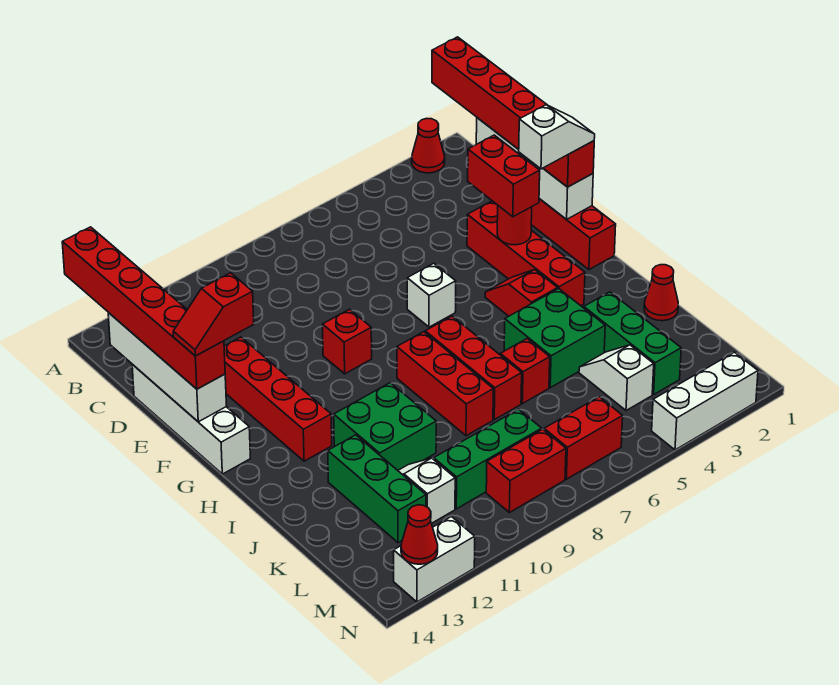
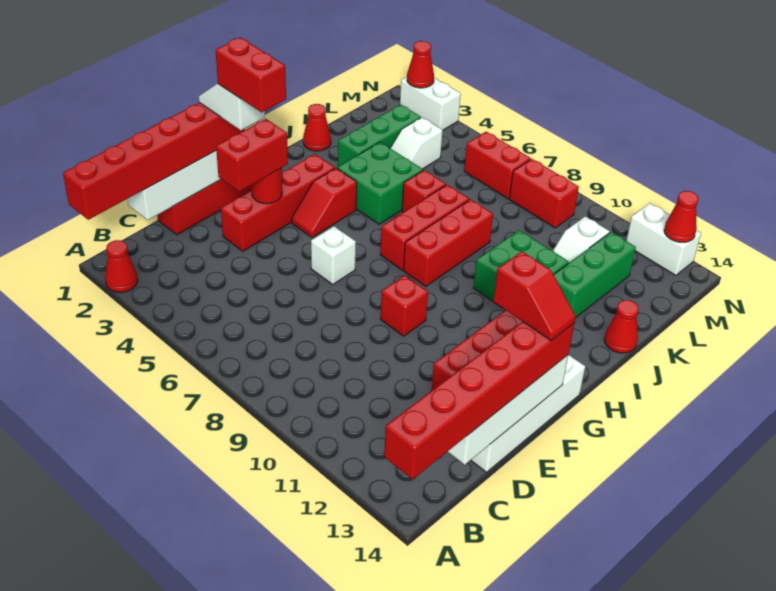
none -> red brick F2:F3 level 5
none -> red cone J14 level 1
green brick L8:L10 level 1 -> none
white brick N2:N4 level 1 -> white brick N2:N3 level 1
none -> red cone N2 level 2

